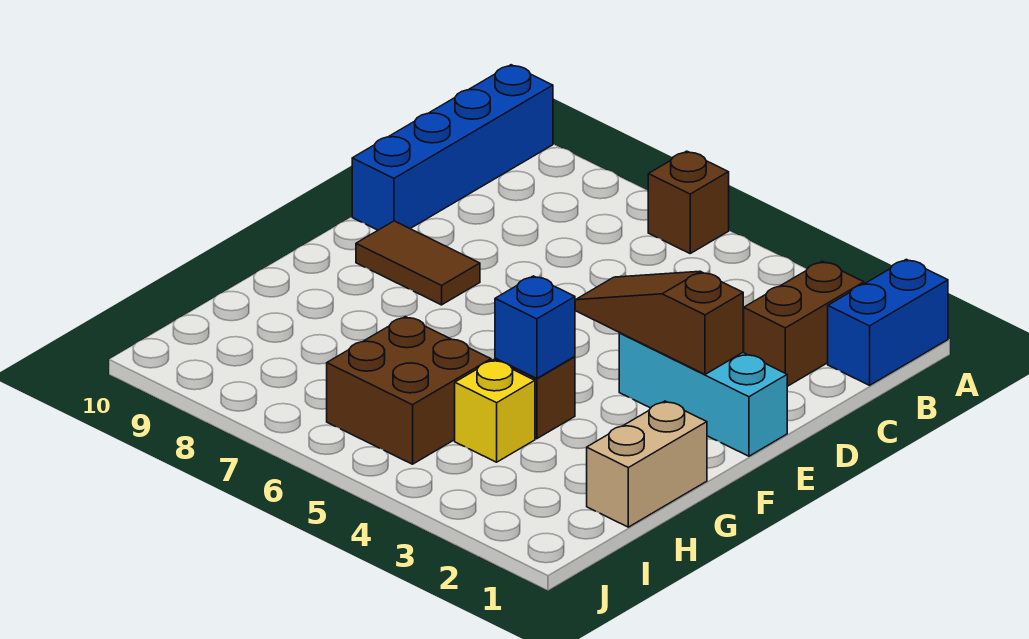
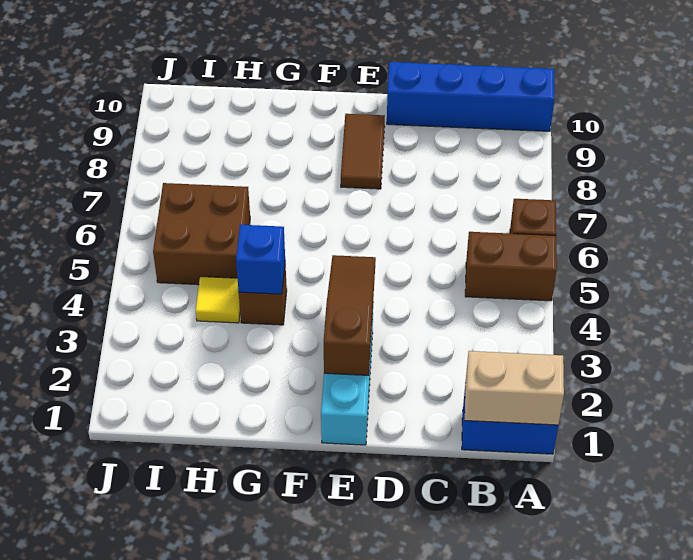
brown brick B2:C2 level 1 -> brown brick A5:B5 level 1
tan brick G1:H1 level 1 -> tan brick A1:B1 level 2
yellow brick H4 level 1 -> yellow tile H4 level 1

